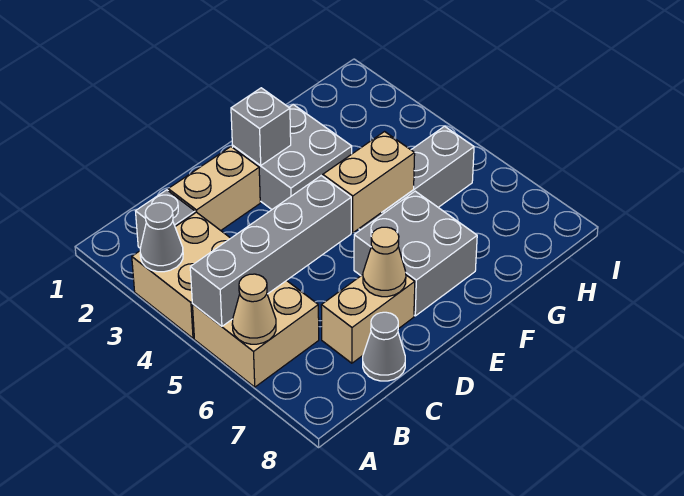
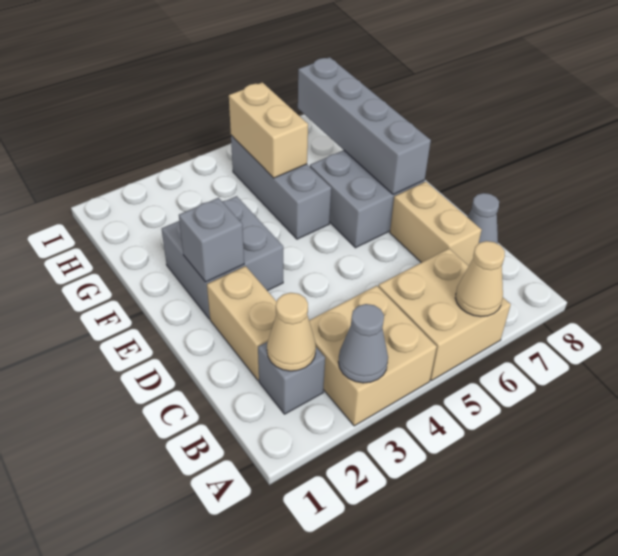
grey brick A5:D5 level 2 -> grey brick E7:H7 level 2
tan cone D7 level 2 -> tan cone B2 level 2
tan brick E5:F5 level 2 -> tan brick G5:H5 level 2

